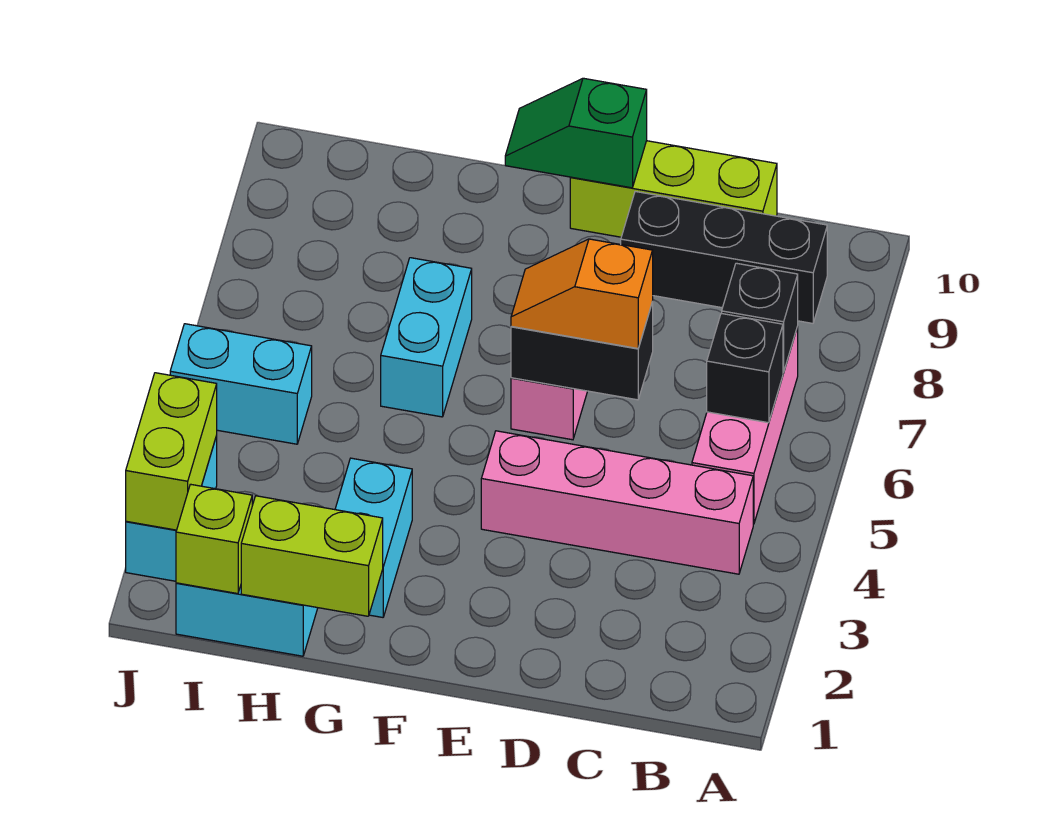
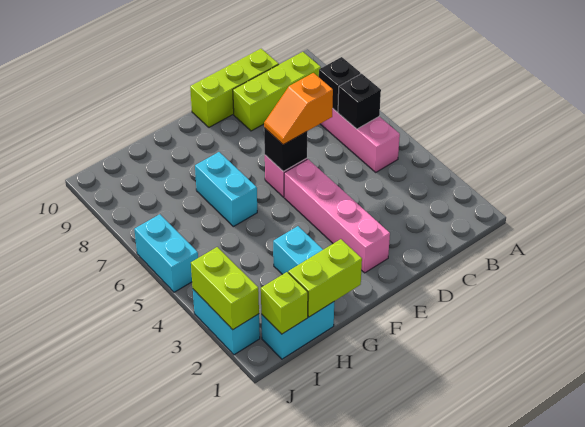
pink brick B4:E4 level 1 -> pink brick E2:E5 level 1
black brick B9:D9 level 1 -> lime brick B9:D9 level 1
black brick D6:E6 level 2 -> black brick E6 level 2
green slope E10:F10 level 2 top E -> none
cyan brick I5:J5 level 1 -> cyan brick J5:J6 level 1

